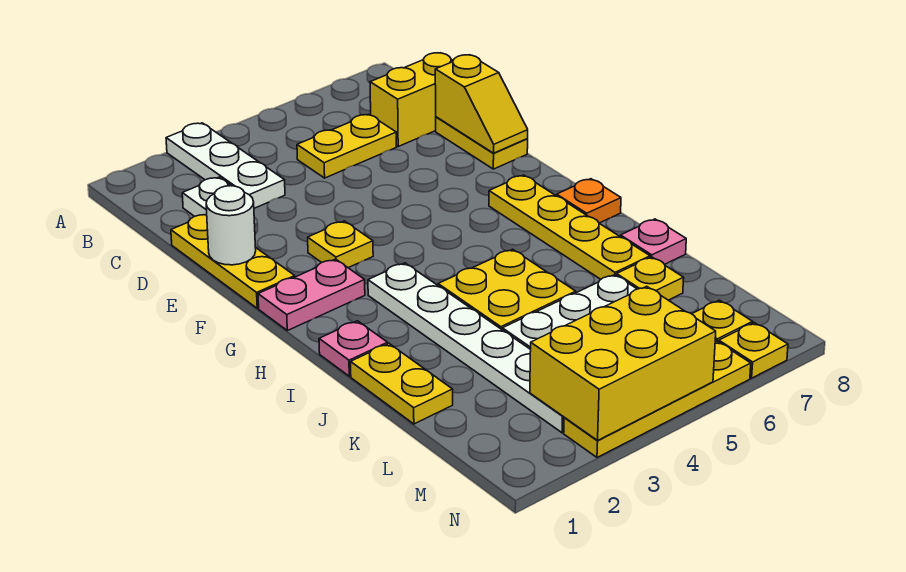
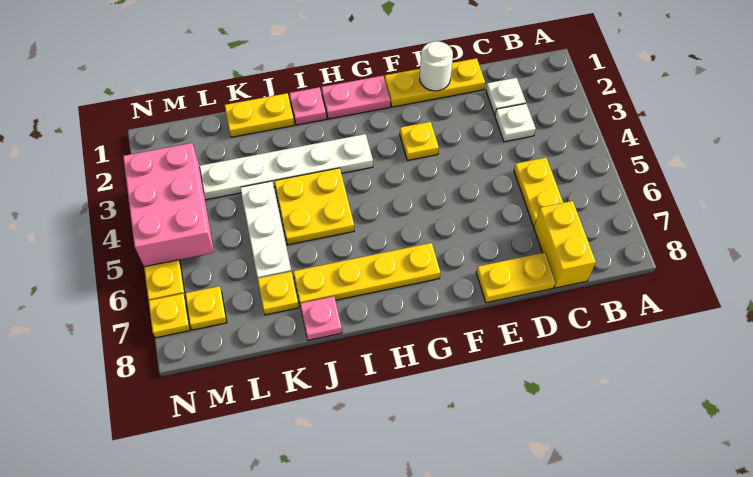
white plate A3:C3 level 1 -> white plate C3 level 1
yellow slope D8:E8 level 2 top D -> none
pink plate G1:G2 level 1 -> pink plate G1:H1 level 1
orange plate H8 level 1 -> none
yellow brick M3:N5 level 2 -> pink brick M3:N5 level 2

